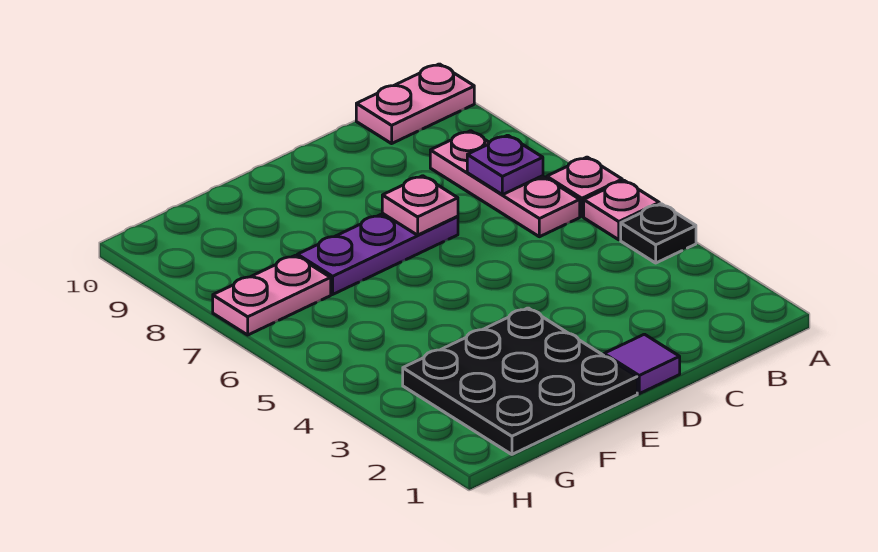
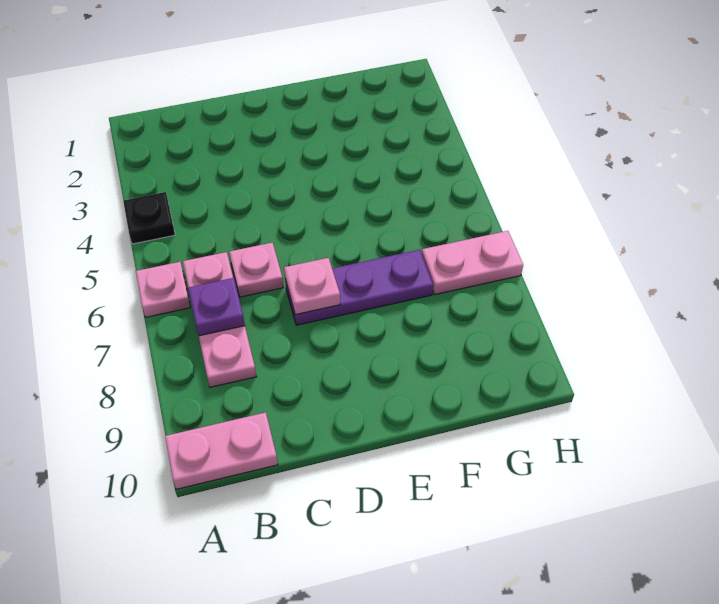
pink plate A5 level 1 -> pink plate C6 level 1
purple tile D1 level 1 -> none
black plate E1:G3 level 1 -> none

